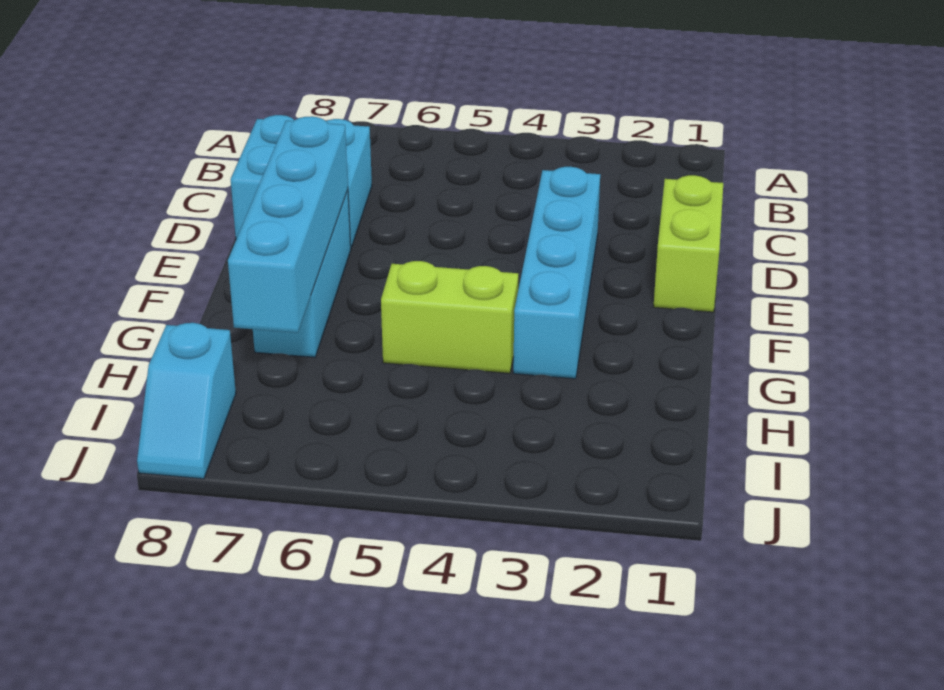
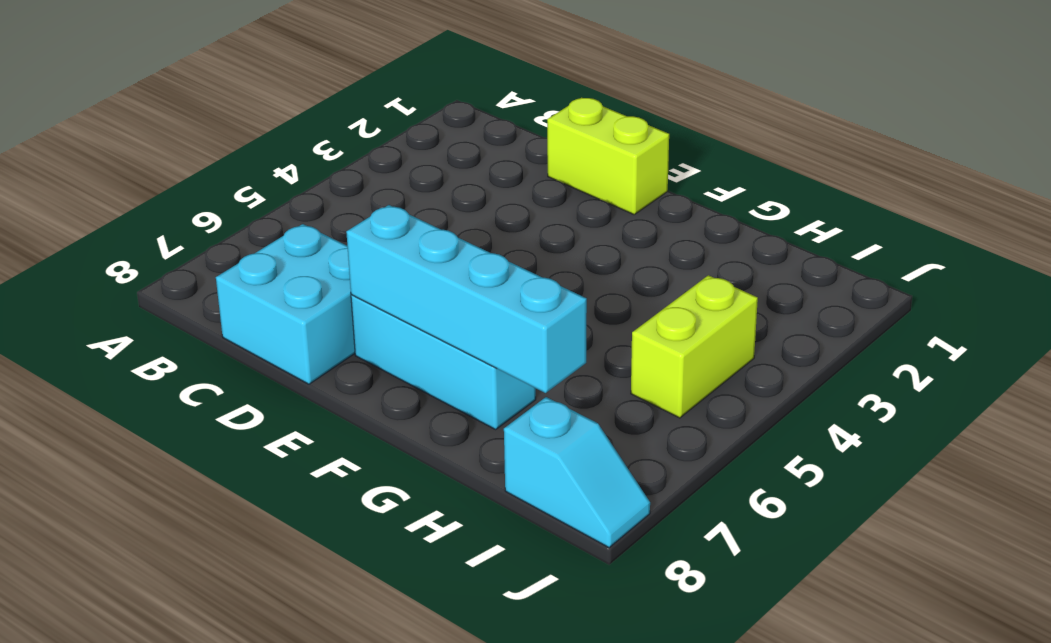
cyan brick D3:G3 level 1 -> none
lime brick G4:G5 level 1 -> lime brick I4:I5 level 1

